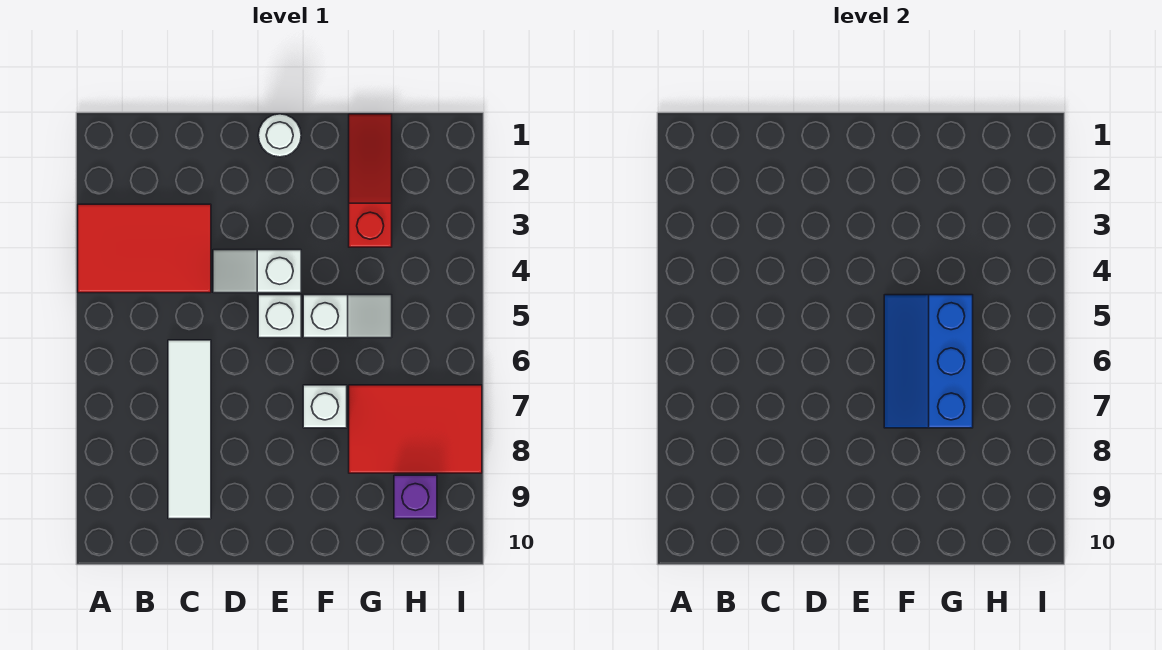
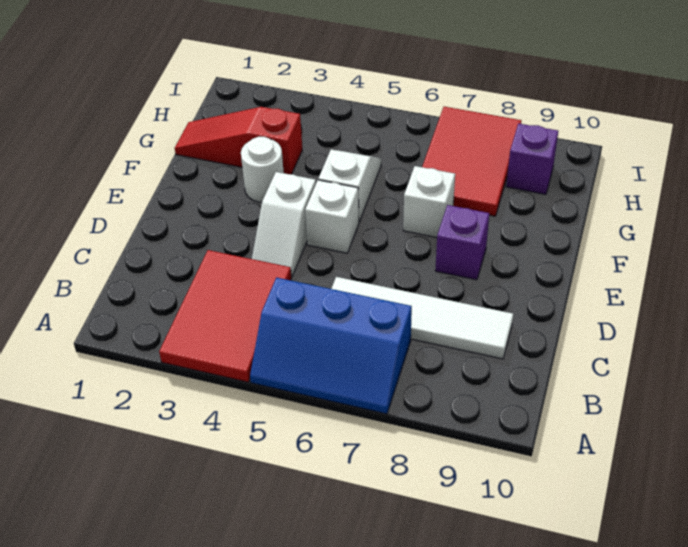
white round brick E1 level 1 -> white round brick F3 level 1
none -> purple brick E8 level 1
blue slope F5:G7 level 2 top G -> blue slope A5:B7 level 1 top B

